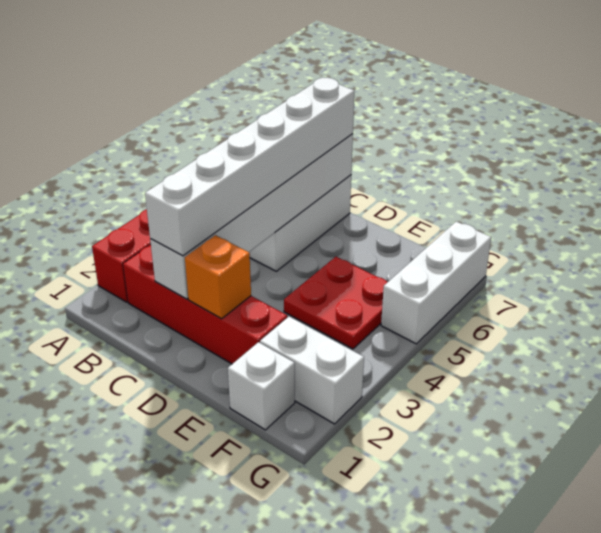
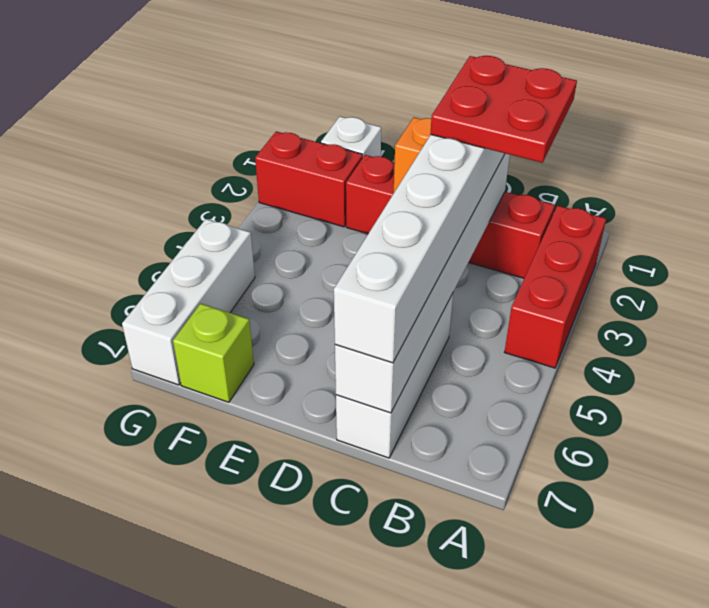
red plate E4:F5 level 1 -> red plate B2:C3 level 4
white brick F2:G2 level 1 -> red brick F2:G2 level 1
none -> lime brick F7 level 1

